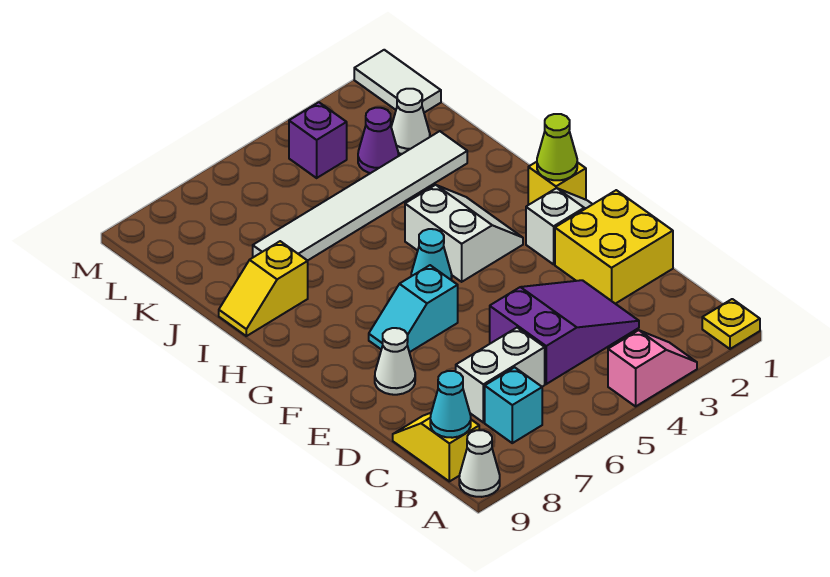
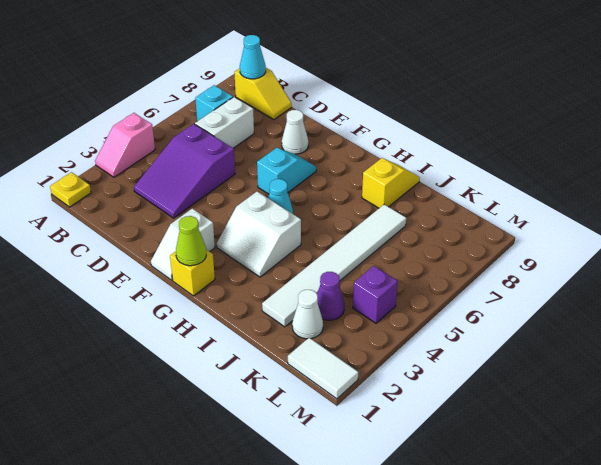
white cone A9 level 1 -> none
yellow brick D1:E2 level 1 -> none

